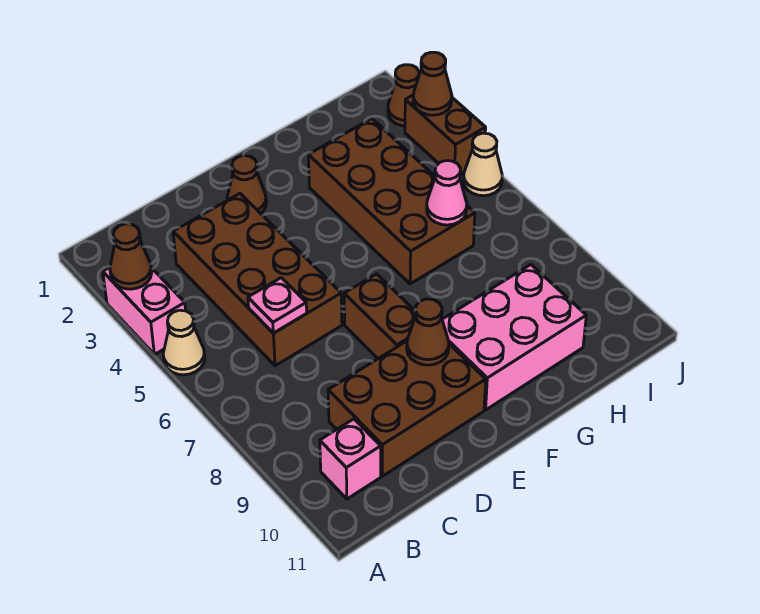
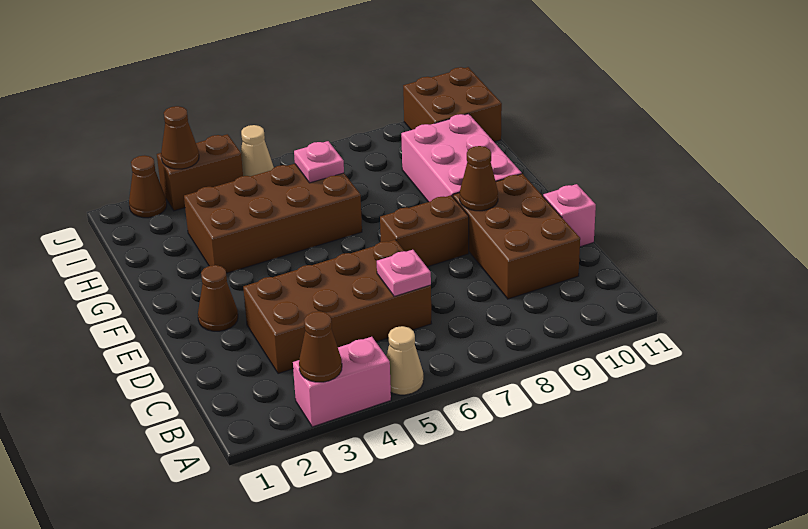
pink brick B10 level 1 -> pink brick D11 level 1
pink cone H6 level 2 -> pink plate H6 level 2
none -> brown brick I10:J11 level 1

